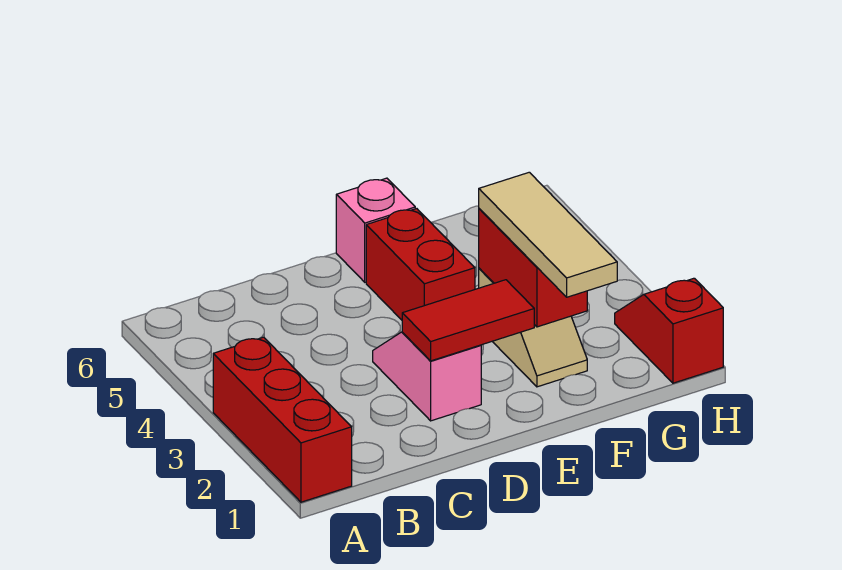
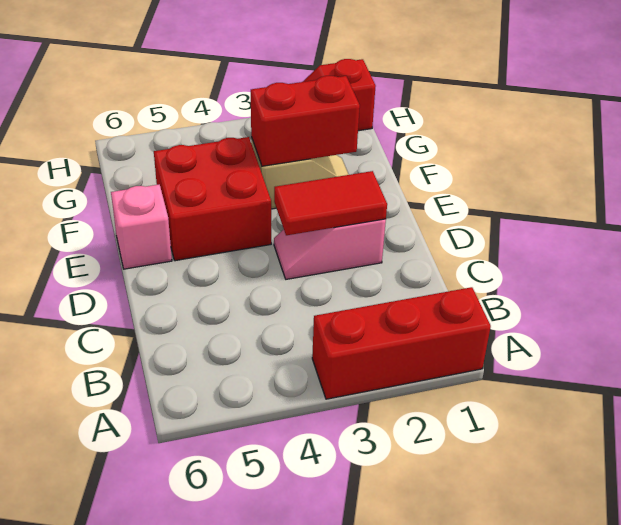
red tile D2:E2 level 2 -> red tile D2:D3 level 2
red brick E4:E5 level 1 -> red brick E4:F5 level 1
tan tile F1:F3 level 3 -> none

